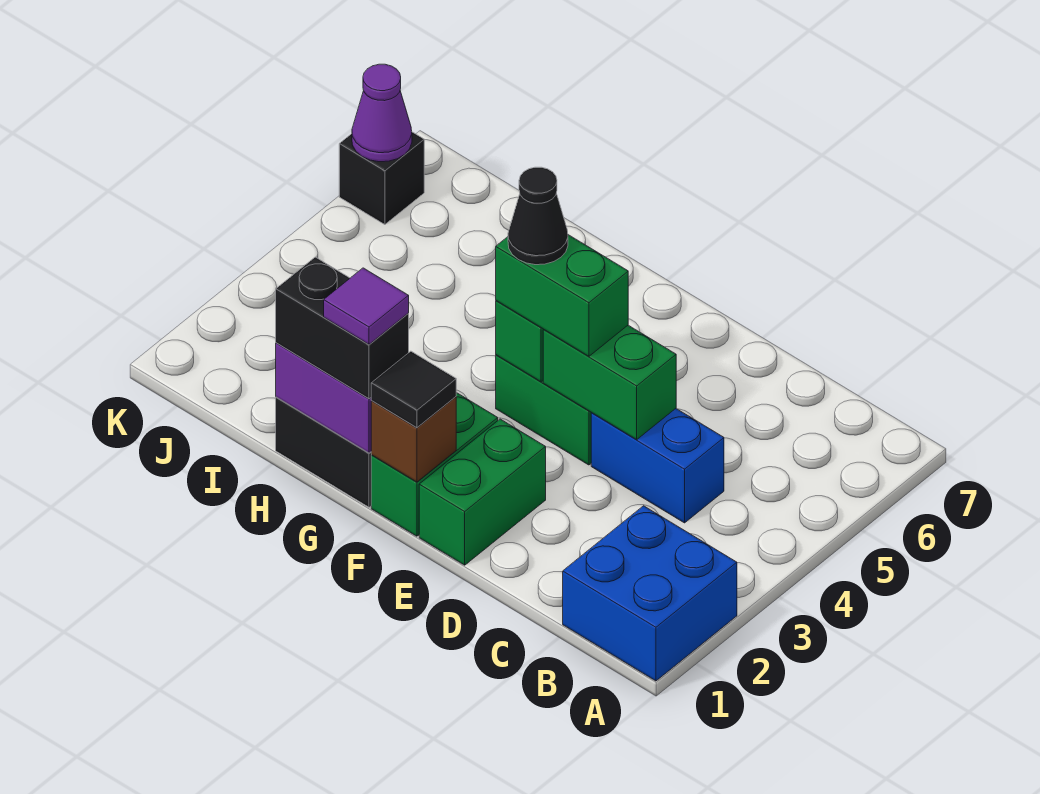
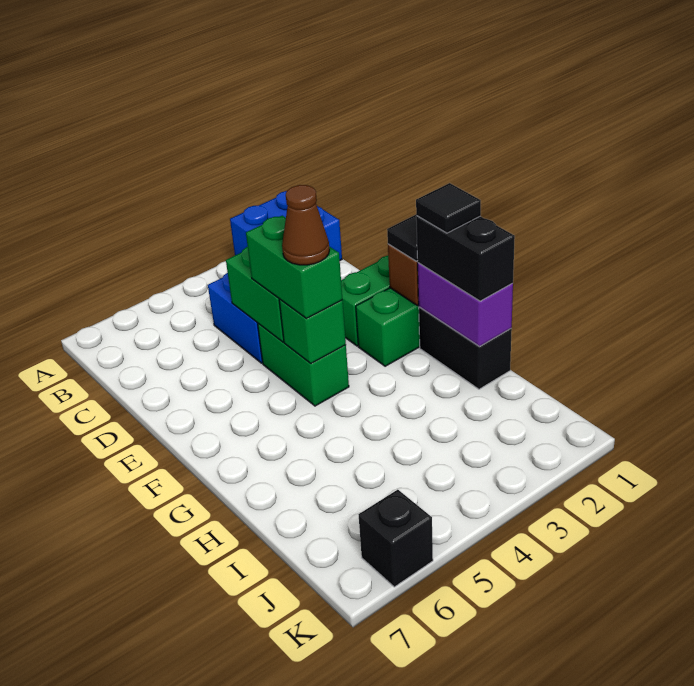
black cone F4 level 4 -> brown cone F4 level 4
purple tile G1 level 4 -> black tile G1 level 4
purple cone K6 level 2 -> none

